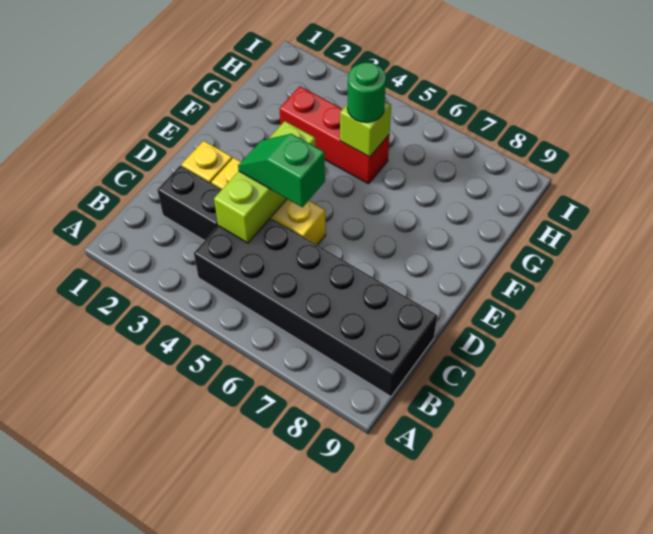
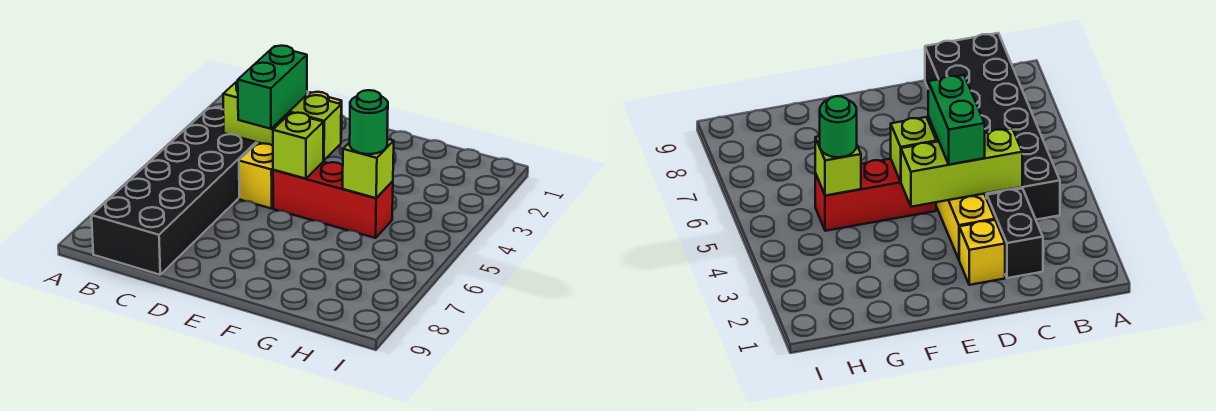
green slope D4:D5 level 3 top 5 -> green brick D4:D5 level 3
none -> lime brick E5 level 2
red brick G3:G5 level 1 -> red brick E5:G5 level 1

